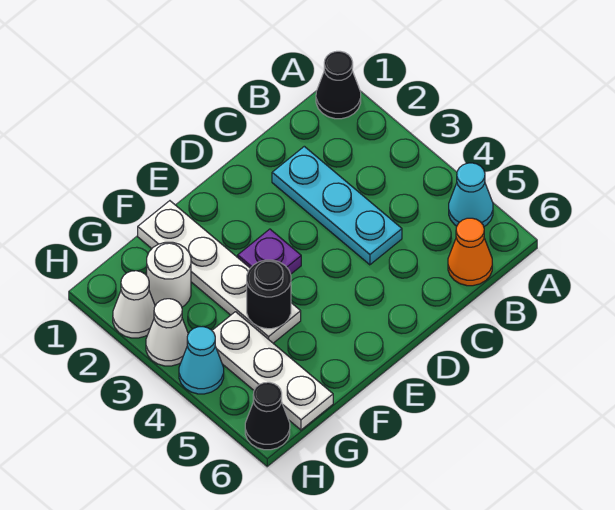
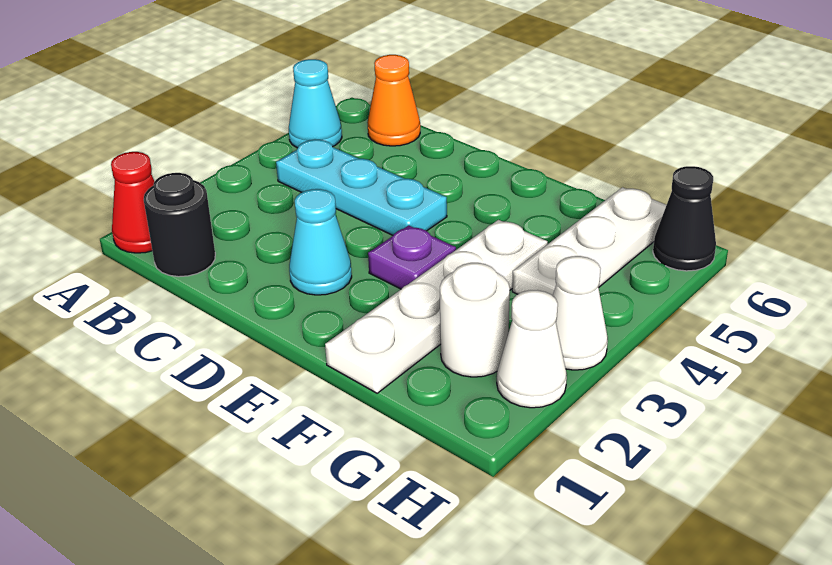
black cone A1 level 1 -> red cone A1 level 1
cyan plate C2:C4 level 1 -> cyan plate B4:D4 level 1
black round brick F4 level 2 -> black round brick B1 level 1
cyan cone H4 level 1 -> cyan cone D2 level 1

